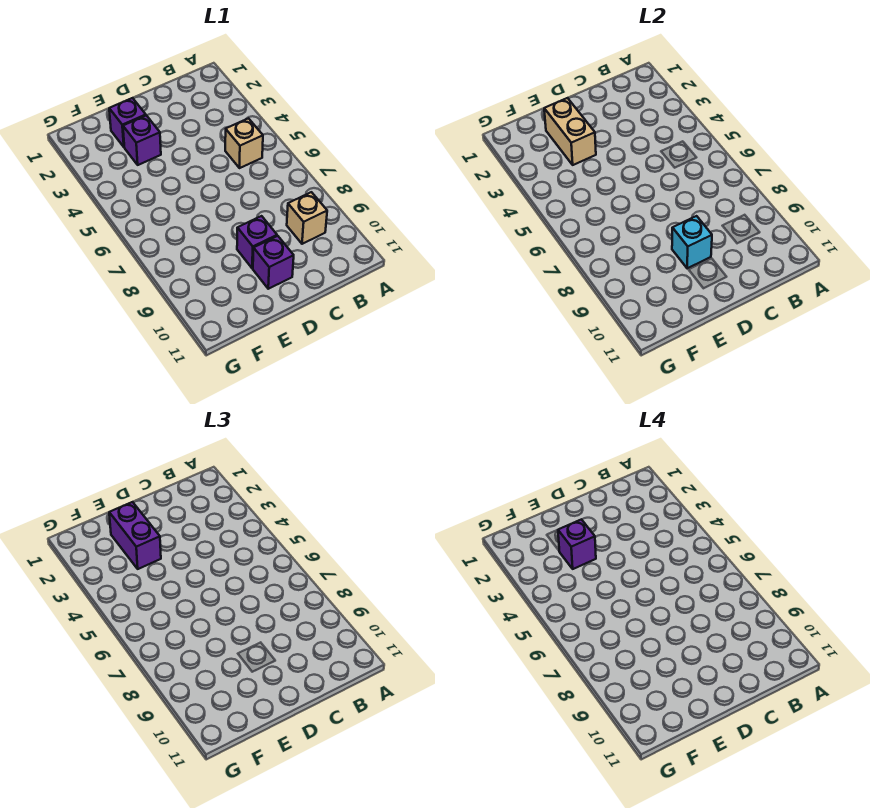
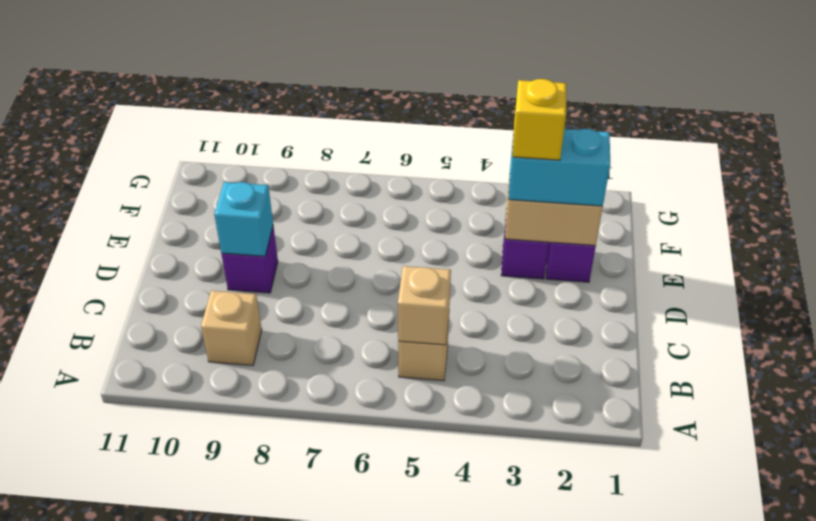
none -> tan brick B5 level 2
purple brick D10 level 1 -> none
purple brick E2:E3 level 3 -> cyan brick E2:E3 level 3
purple brick E3 level 4 -> yellow brick E3 level 4

